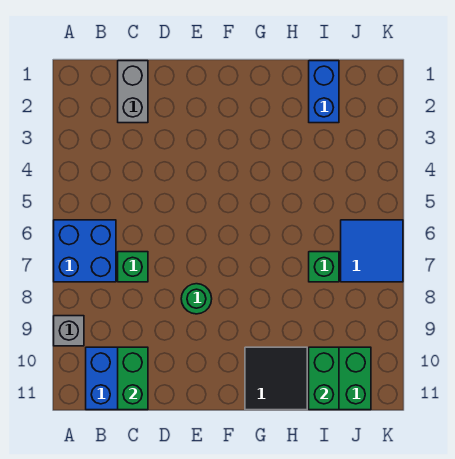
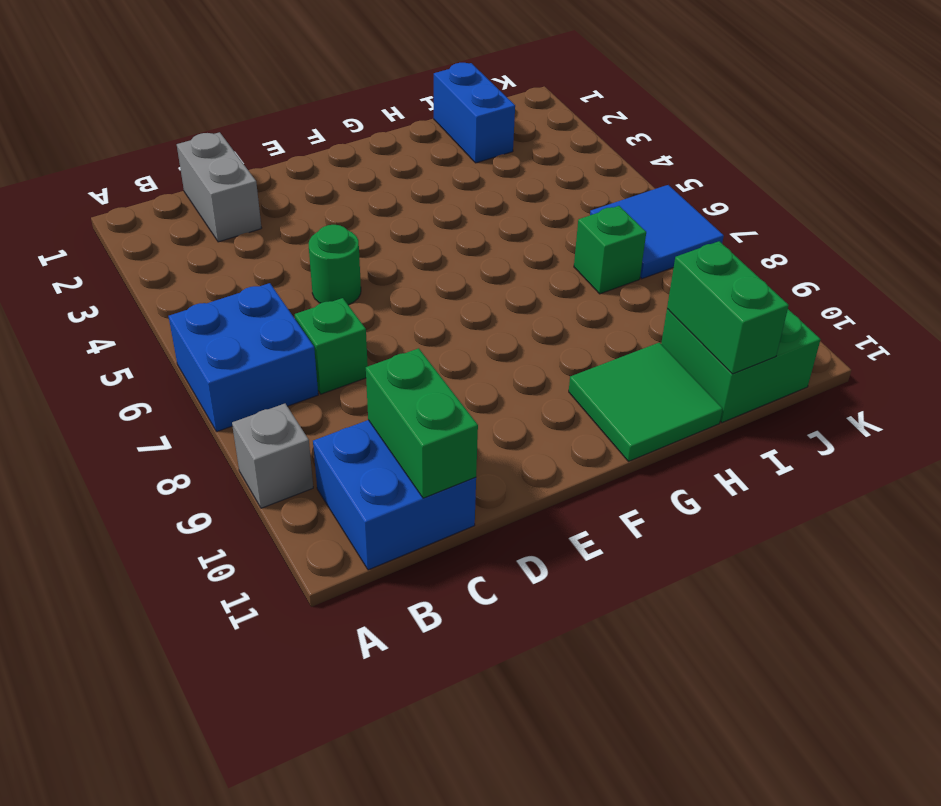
green round brick E8 level 1 -> green round brick D5 level 1
black tile G10:H11 level 1 -> green tile G10:H11 level 1

